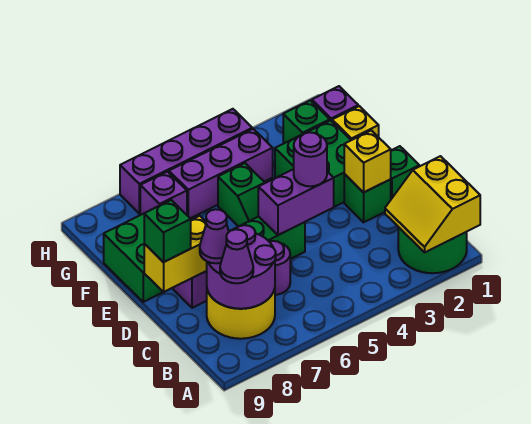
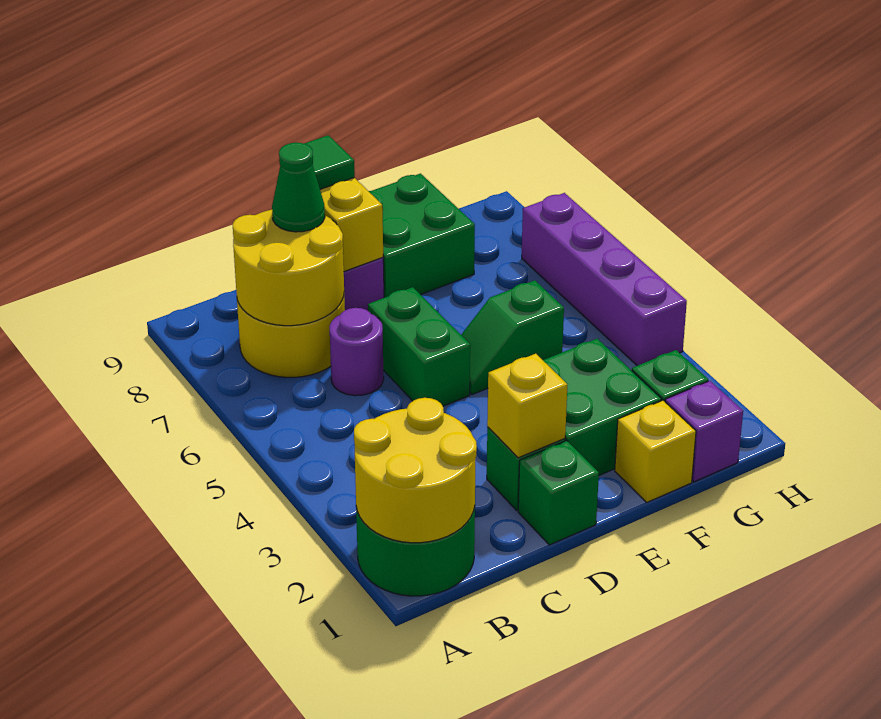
yellow slope A1:B2 level 2 top 1 -> yellow round brick A1:B2 level 2
purple round brick B7:C8 level 2 -> yellow round brick B7:C8 level 2
purple cone B8 level 3 -> none
purple cone C8 level 3 -> green cone C8 level 3
purple brick D4:D5 level 2 -> none
purple round brick D4 level 3 -> none
green brick D9 level 3 -> green tile D9 level 3
purple brick G4:G6 level 1 -> none
purple brick G7 level 1 -> none

